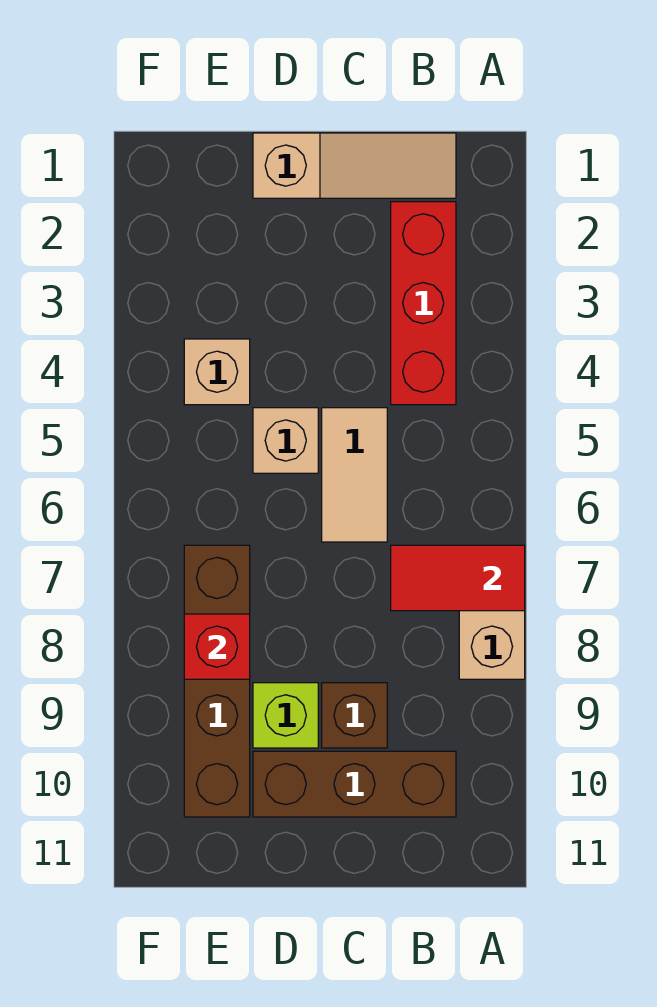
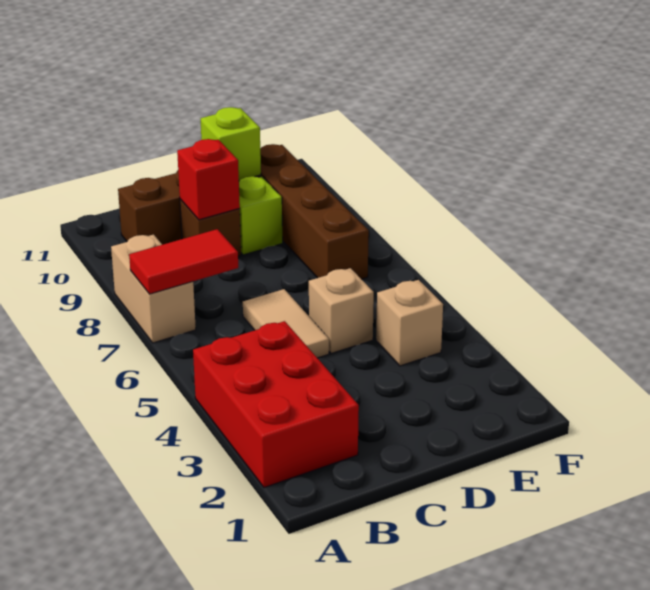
tan slope B1:D1 level 1 top D -> none
red brick B2:B4 level 1 -> red brick A2:B4 level 1
none -> lime brick D10 level 2
red brick E8 level 2 -> red brick C9 level 2

